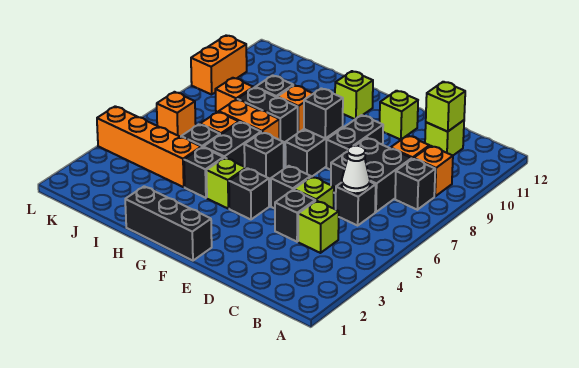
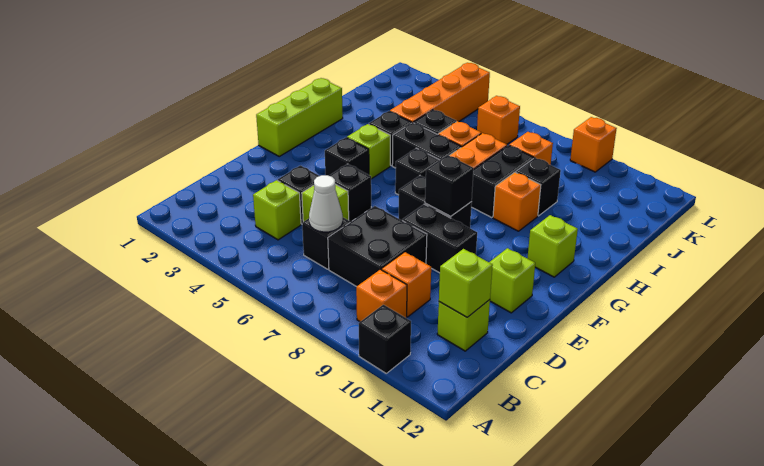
black brick B8 level 1 -> black brick A10 level 1
black brick F1:H1 level 1 -> lime brick F1:H1 level 1
orange brick L9:L10 level 1 -> orange brick L9 level 1

